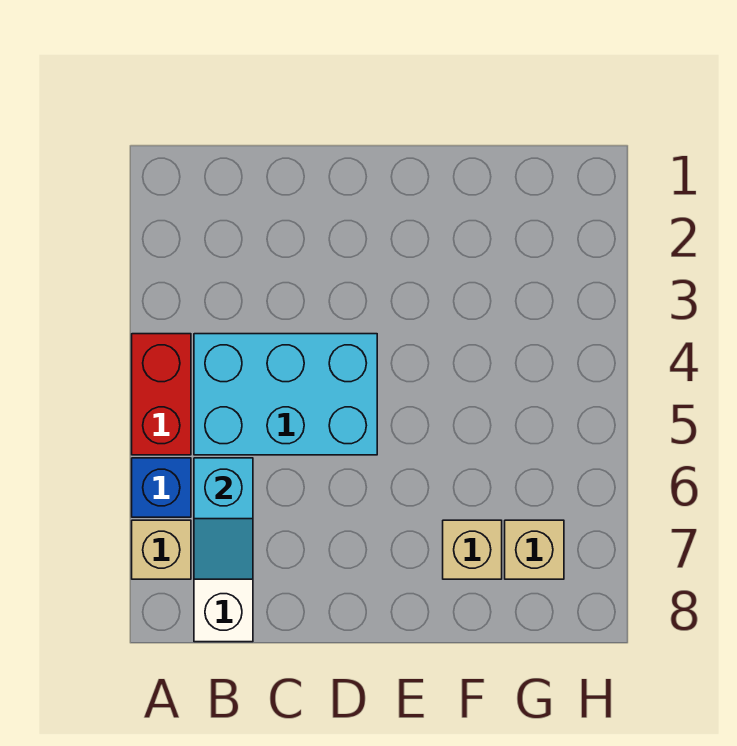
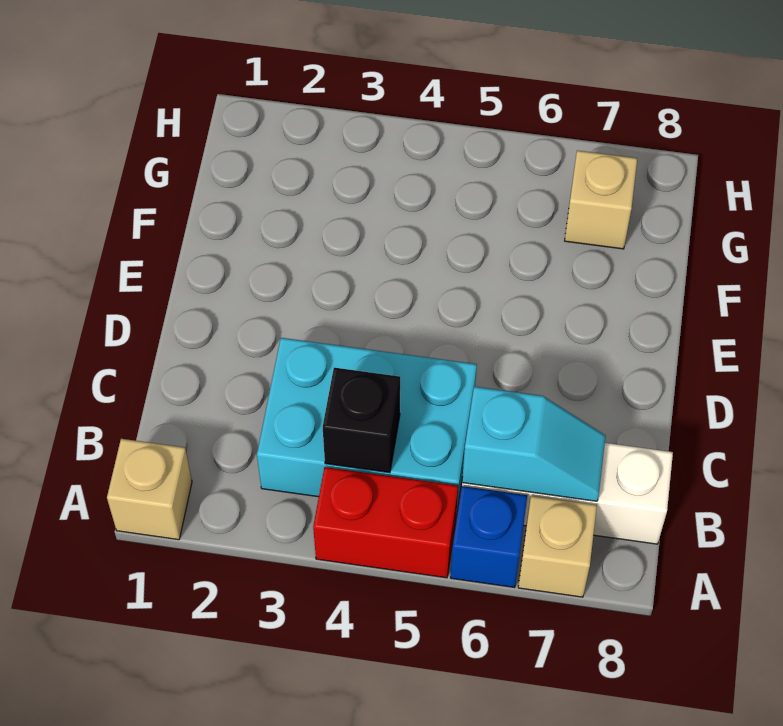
cyan brick B4:D5 level 1 -> cyan brick B3:C5 level 1
none -> black brick B4 level 2
tan brick F7 level 1 -> tan brick A1 level 1

